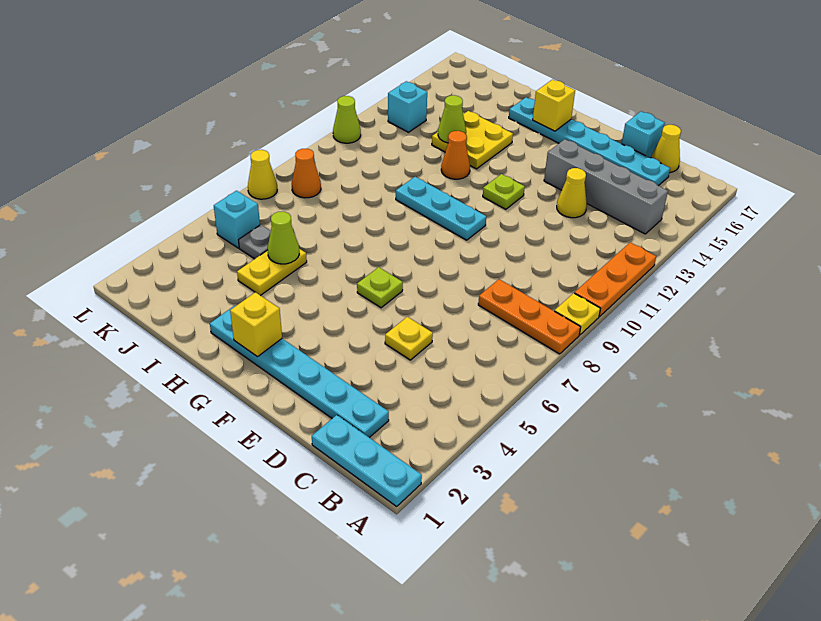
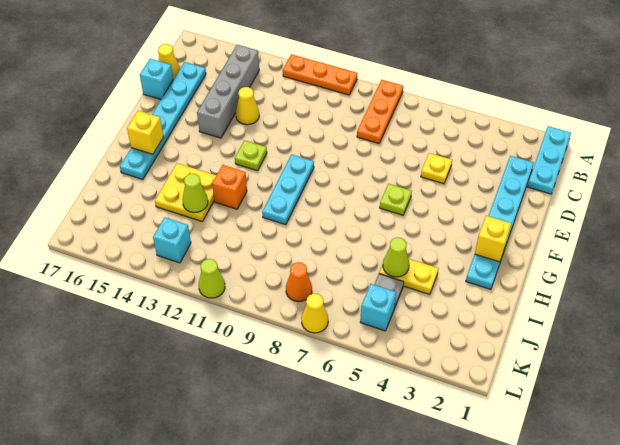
yellow plate A9 level 1 -> none
orange cone H12 level 1 -> orange brick H12 level 1

